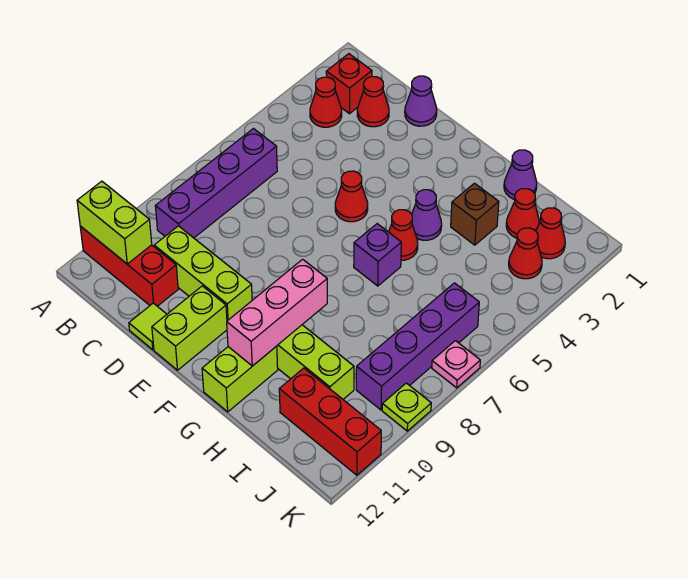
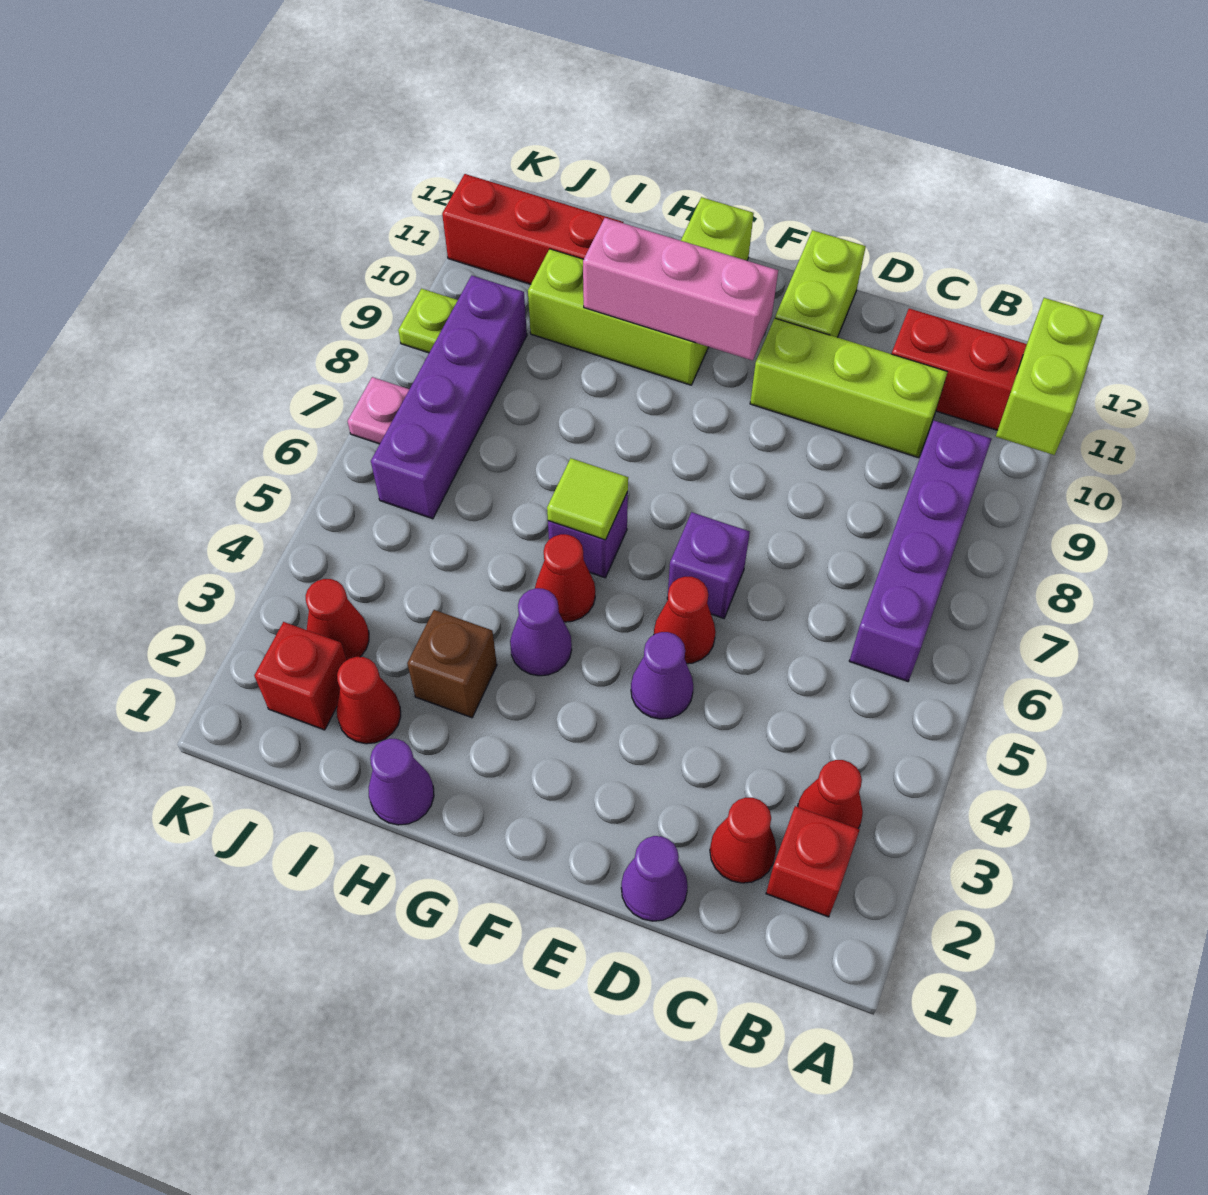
lime brick A11:B11 level 2 -> lime brick A10:A11 level 2
lime tile D12 level 1 -> lime tile G6 level 2
none -> purple cone E4 level 1
none -> purple brick E6 level 1
pink brick G9:G11 level 2 -> pink brick F10:H10 level 2
red cone J2 level 1 -> red brick J2 level 1

